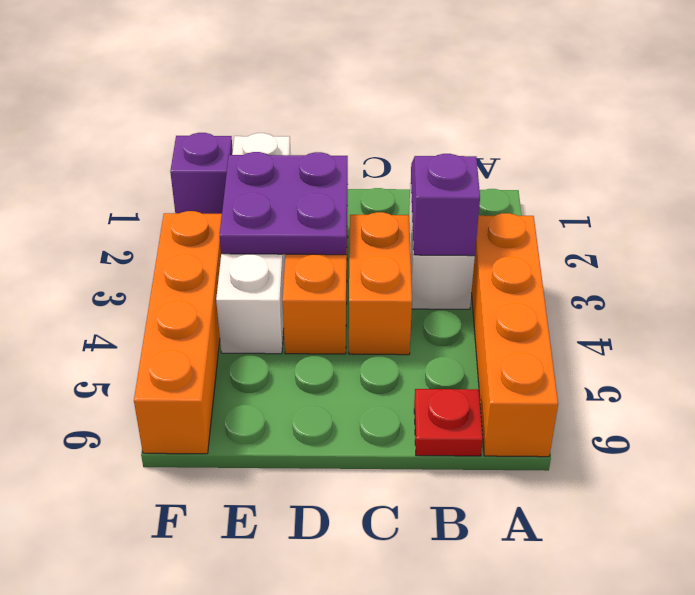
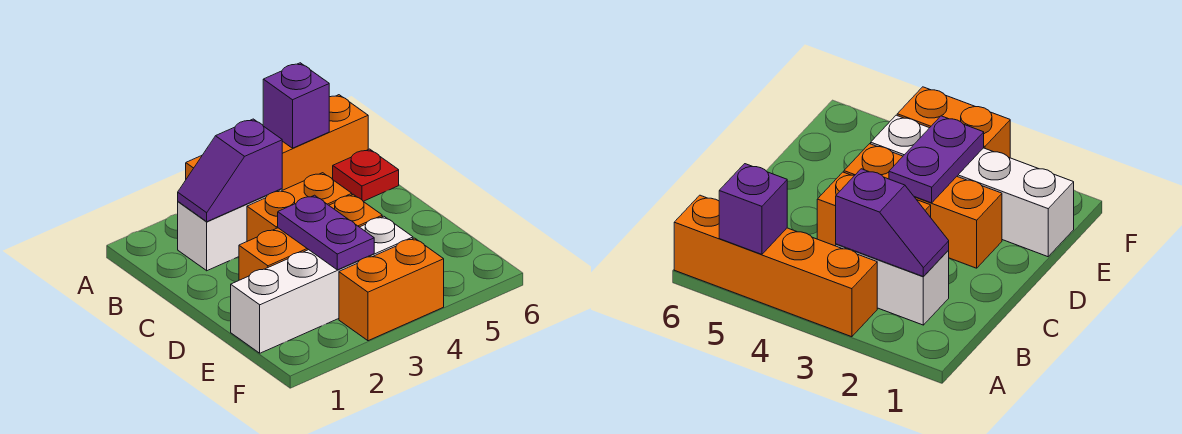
purple plate D2:E3 level 2 -> purple plate D3:E3 level 2
purple brick F1 level 1 -> purple brick A5 level 2
orange brick F3:F6 level 1 -> orange brick F3:F4 level 1

